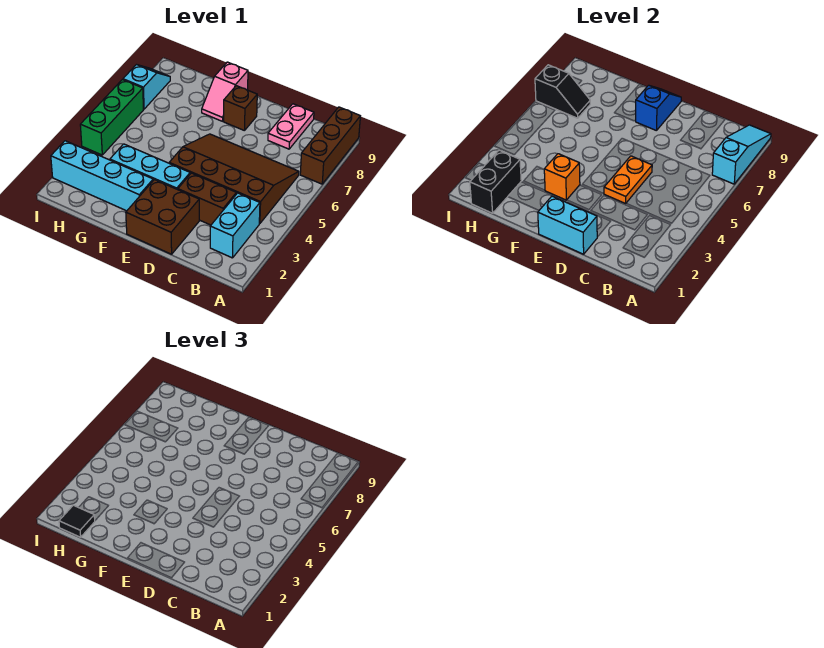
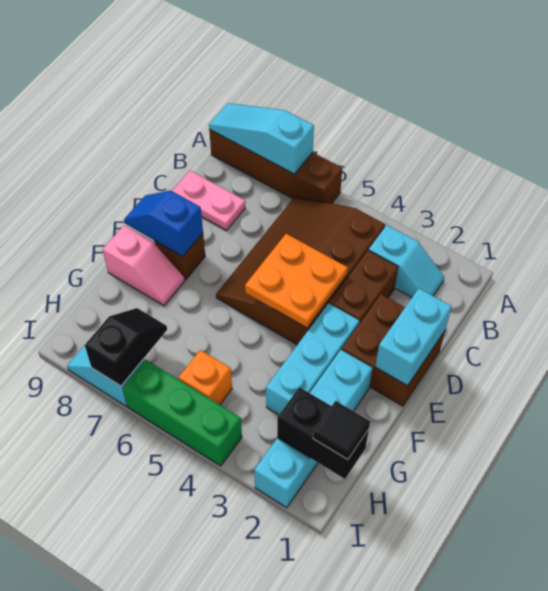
brown brick A7:A9 level 1 -> brown brick A6:A9 level 1
cyan brick B2:B3 level 1 -> cyan slope B2:B3 level 1 top 3
orange plate D4:D5 level 2 -> orange plate D4:E5 level 2
orange brick F3 level 2 -> orange brick H5 level 1

